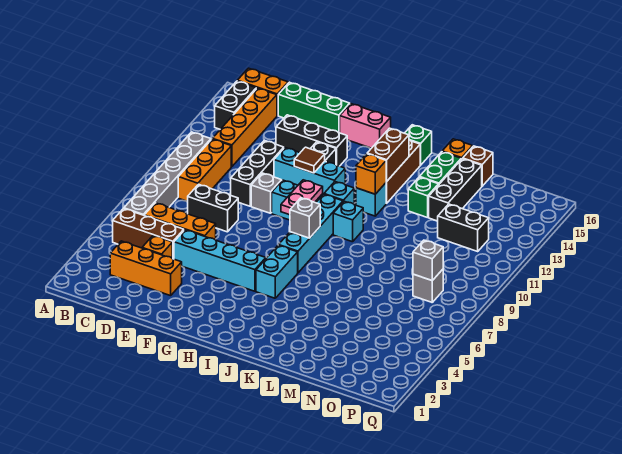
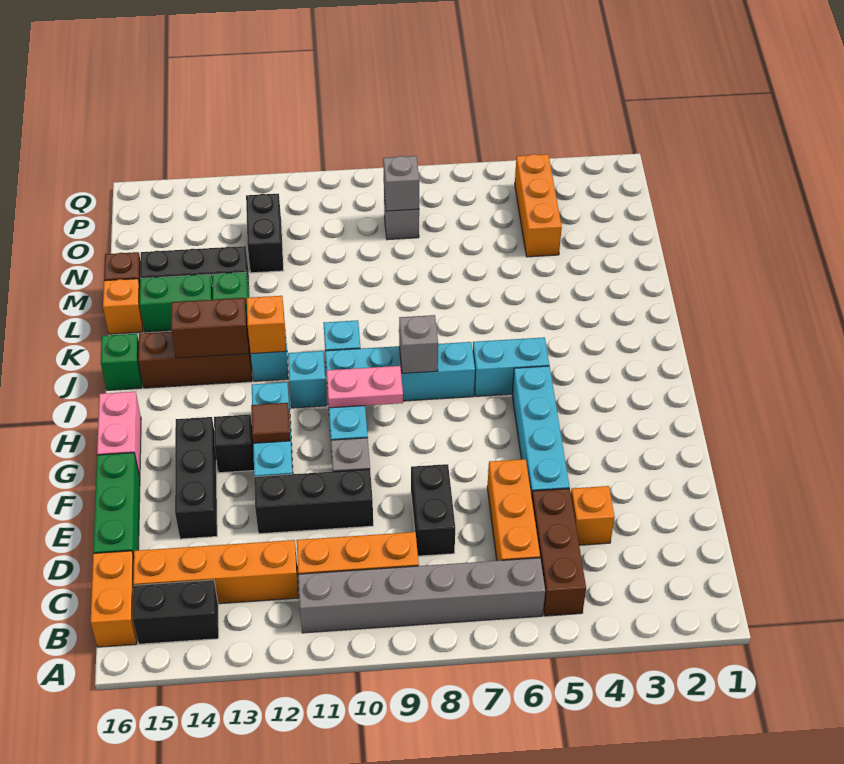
orange brick C3:E3 level 1 -> orange brick N4:P4 level 1

